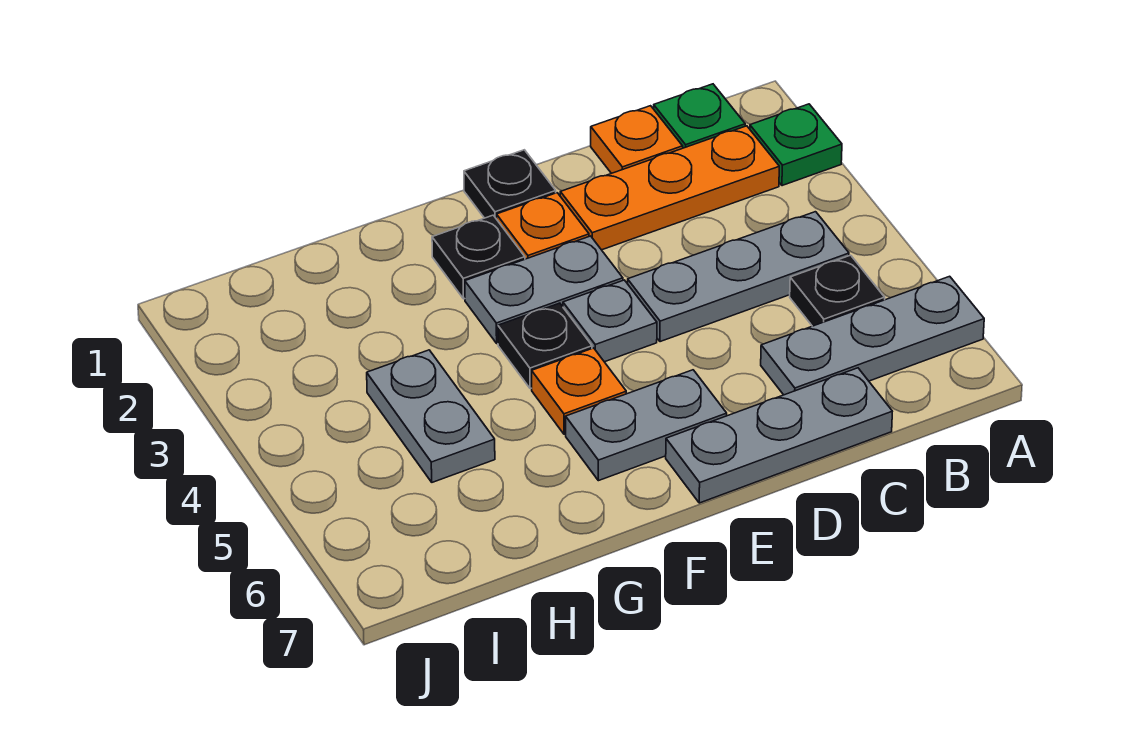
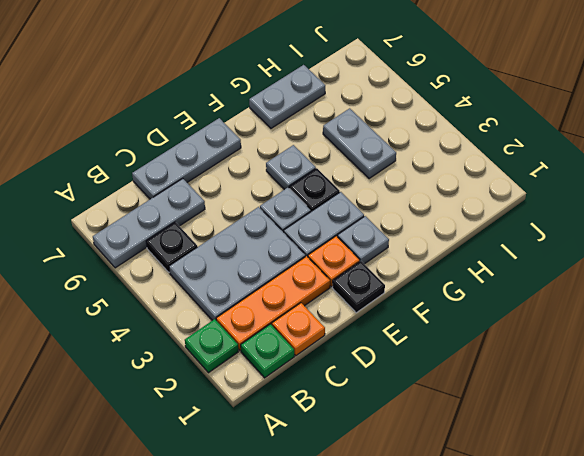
grey plate B4:D4 level 1 -> grey plate B3:D4 level 1
grey plate E6:F6 level 1 -> grey plate G7:H7 level 1
black plate F2 level 1 -> grey plate F2 level 1
orange plate F5 level 1 -> grey plate F5 level 1

